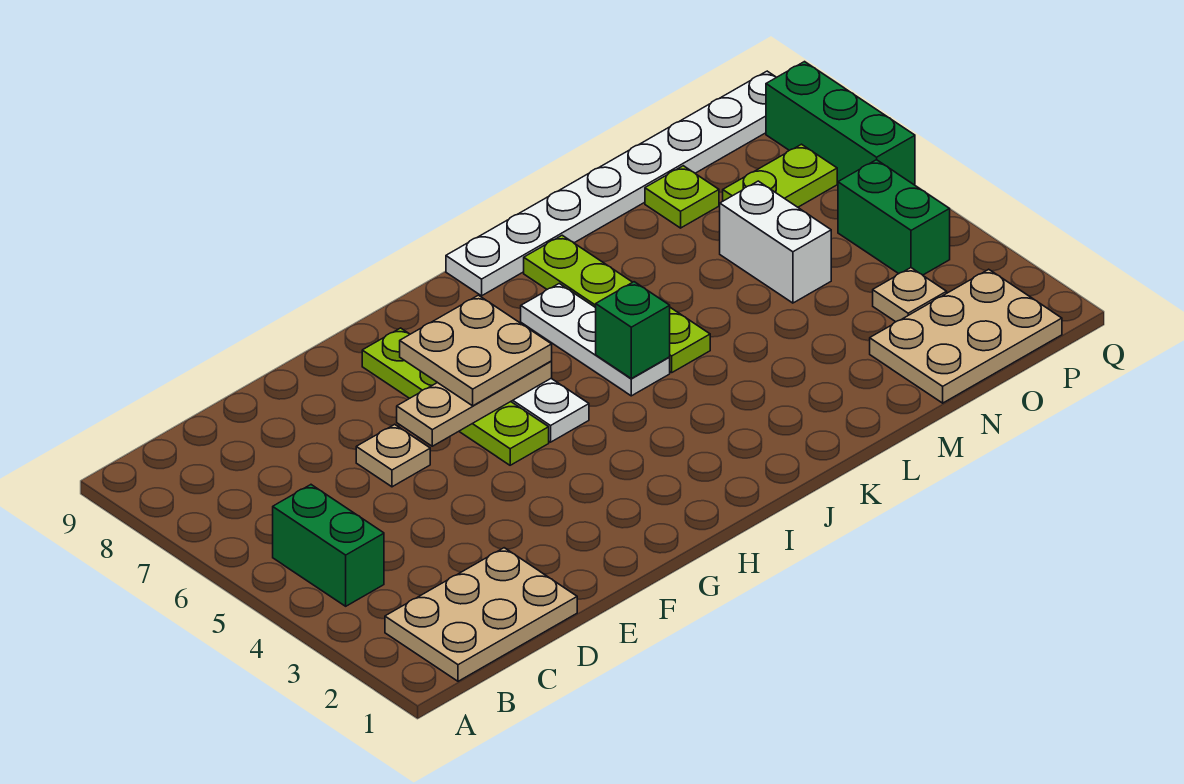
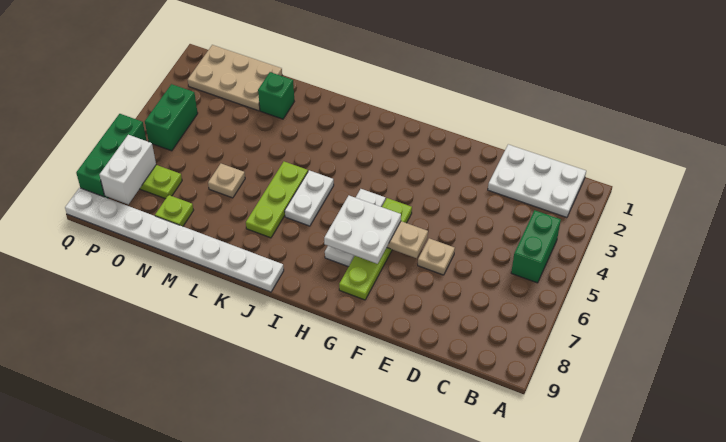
tan plate B1:D2 level 1 -> white plate B1:D2 level 1
tan plate G6:H7 level 3 -> white plate G6:H7 level 3
white plate J5:J7 level 1 -> white plate J5:J6 level 1
green brick J5 level 2 -> green brick M2 level 1
lime plate K5:K8 level 1 -> lime plate K5:K7 level 1
white brick N5:N6 level 1 -> white brick P7:P8 level 2
tan plate O3 level 1 -> tan plate M6 level 1

